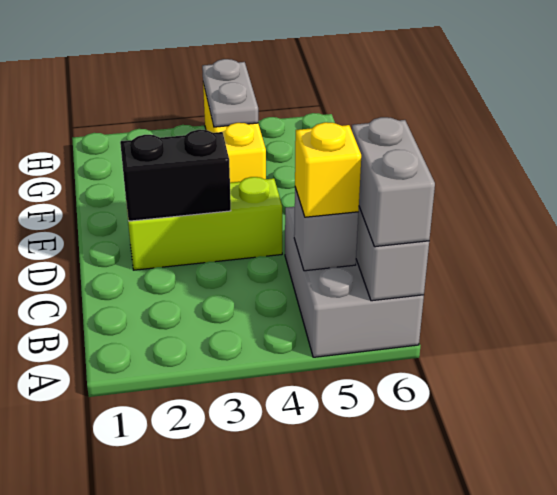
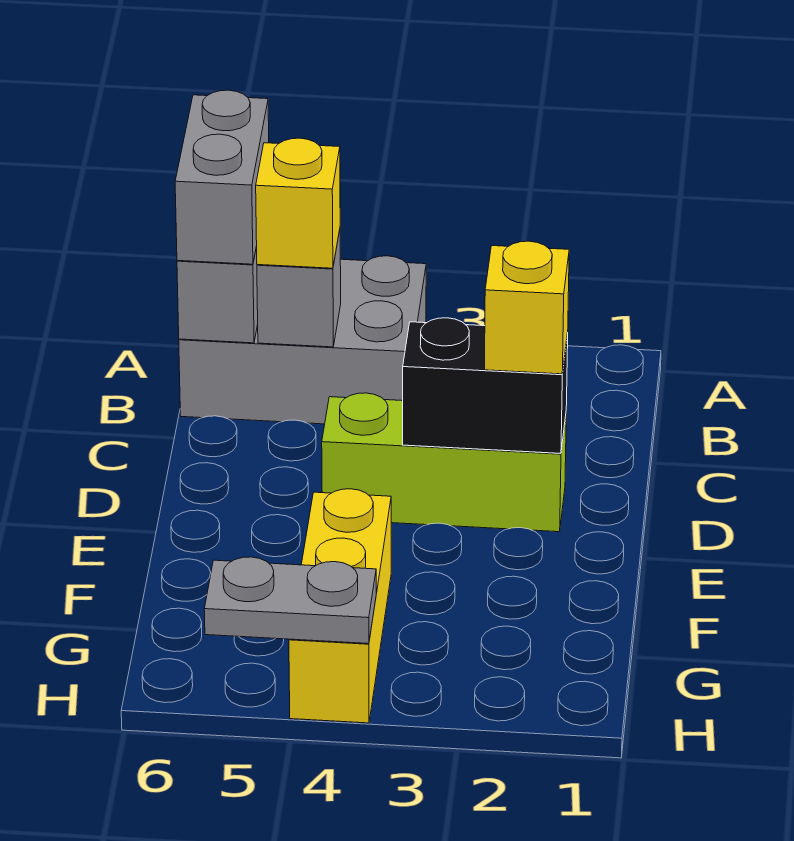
grey brick A5:C6 level 1 -> grey brick A4:B6 level 1
none -> yellow brick D2 level 3
grey plate G4:H4 level 2 -> grey plate H4:H5 level 2

